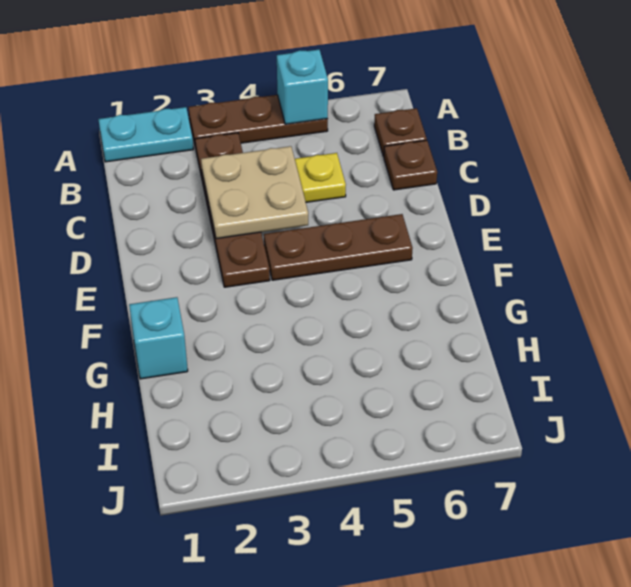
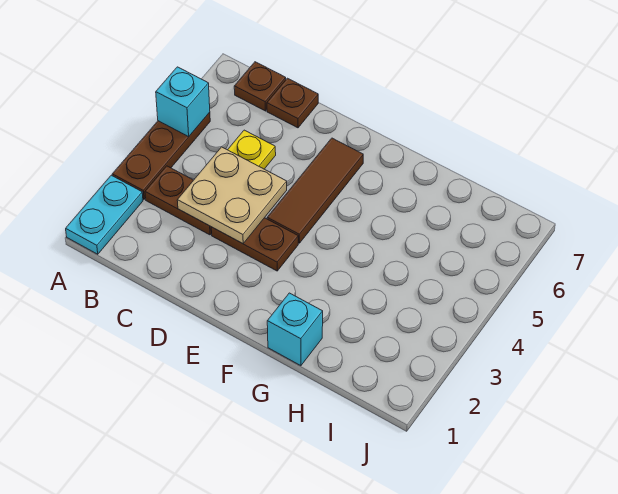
brown plate E4:E6 level 1 -> brown tile E4:E6 level 1

